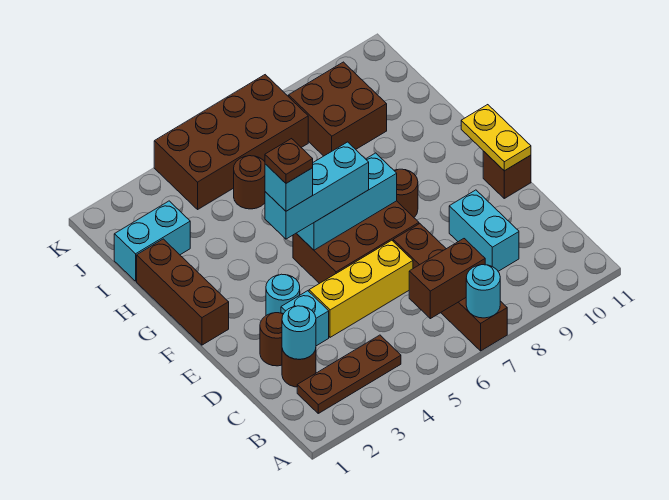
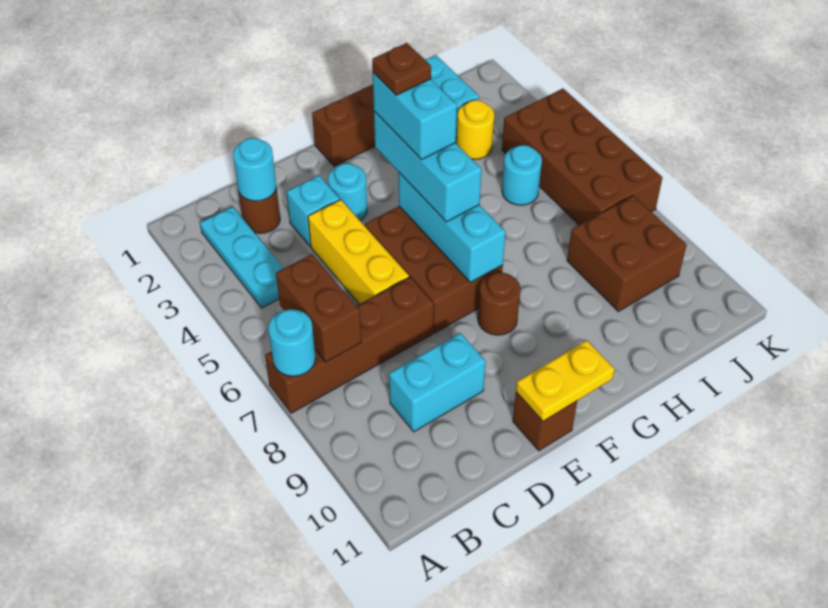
brown plate B2:B4 level 1 -> cyan plate B2:B4 level 1
brown round brick D2 level 1 -> none
cyan brick F4 level 4 -> cyan brick F4:F5 level 4
none -> yellow round brick I3 level 1
brown round brick I5 level 1 -> cyan round brick I5 level 1

